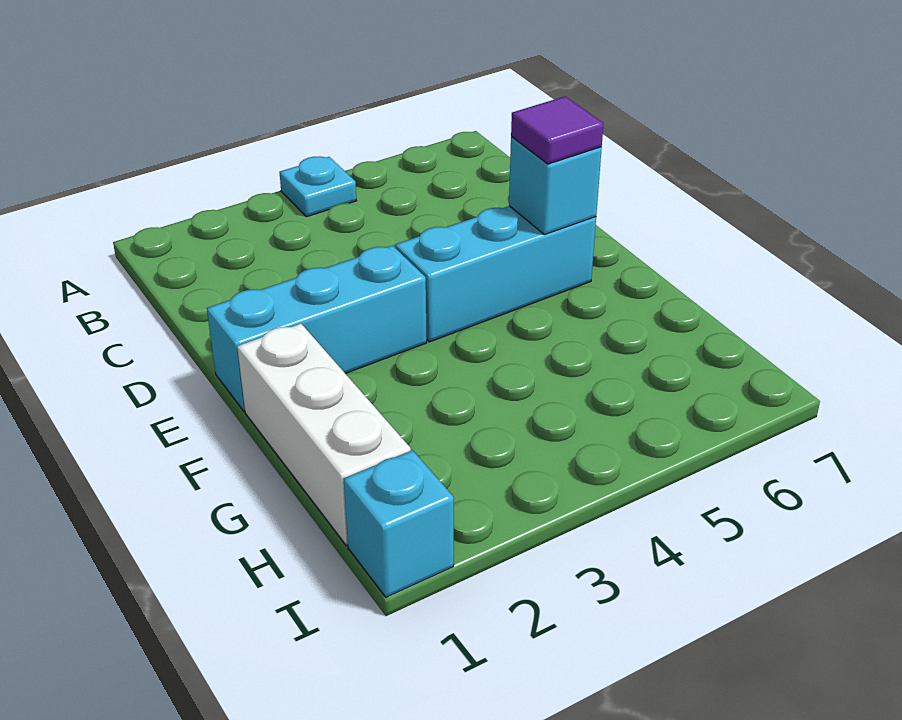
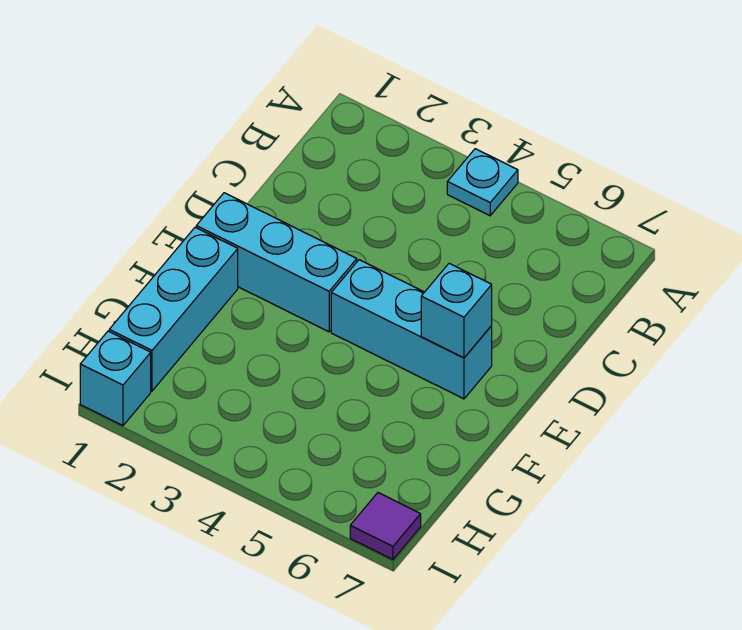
purple tile E6 level 3 -> purple tile I7 level 1
white brick F1:H1 level 1 -> cyan brick F1:H1 level 1

